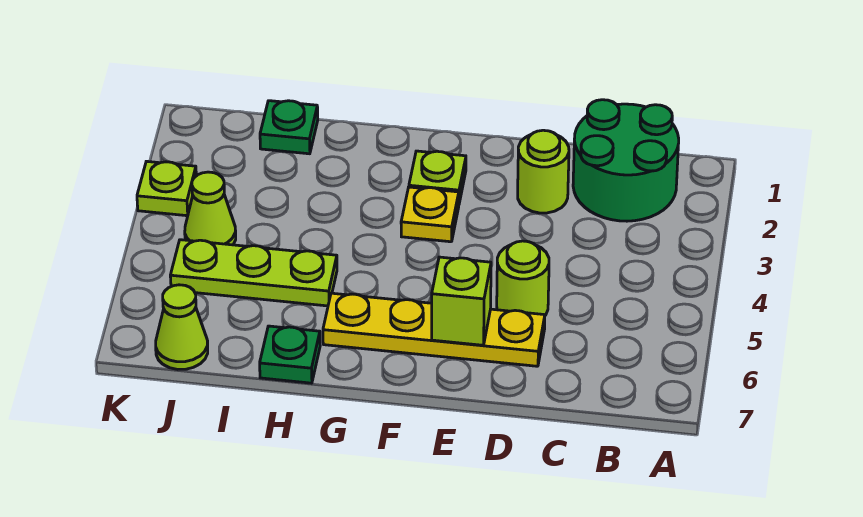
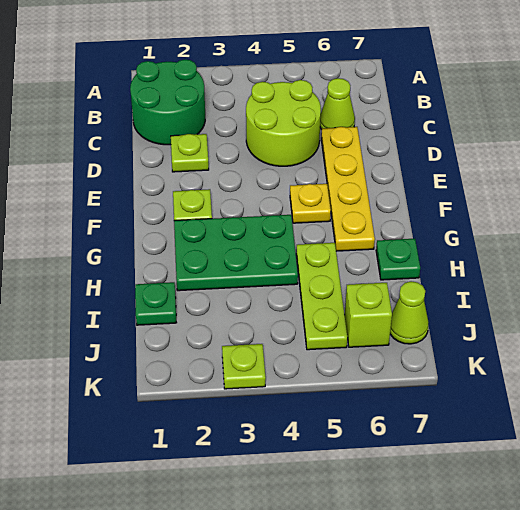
lime round brick D2 level 1 -> lime plate D2 level 1
lime round brick D5 level 1 -> lime round brick C4:D5 level 1
lime brick E6 level 2 -> lime brick J6 level 1
yellow plate F3 level 1 -> yellow plate F5 level 1
none -> green plate G2:H4 level 1
lime cone J4 level 1 -> lime cone C6 level 1

